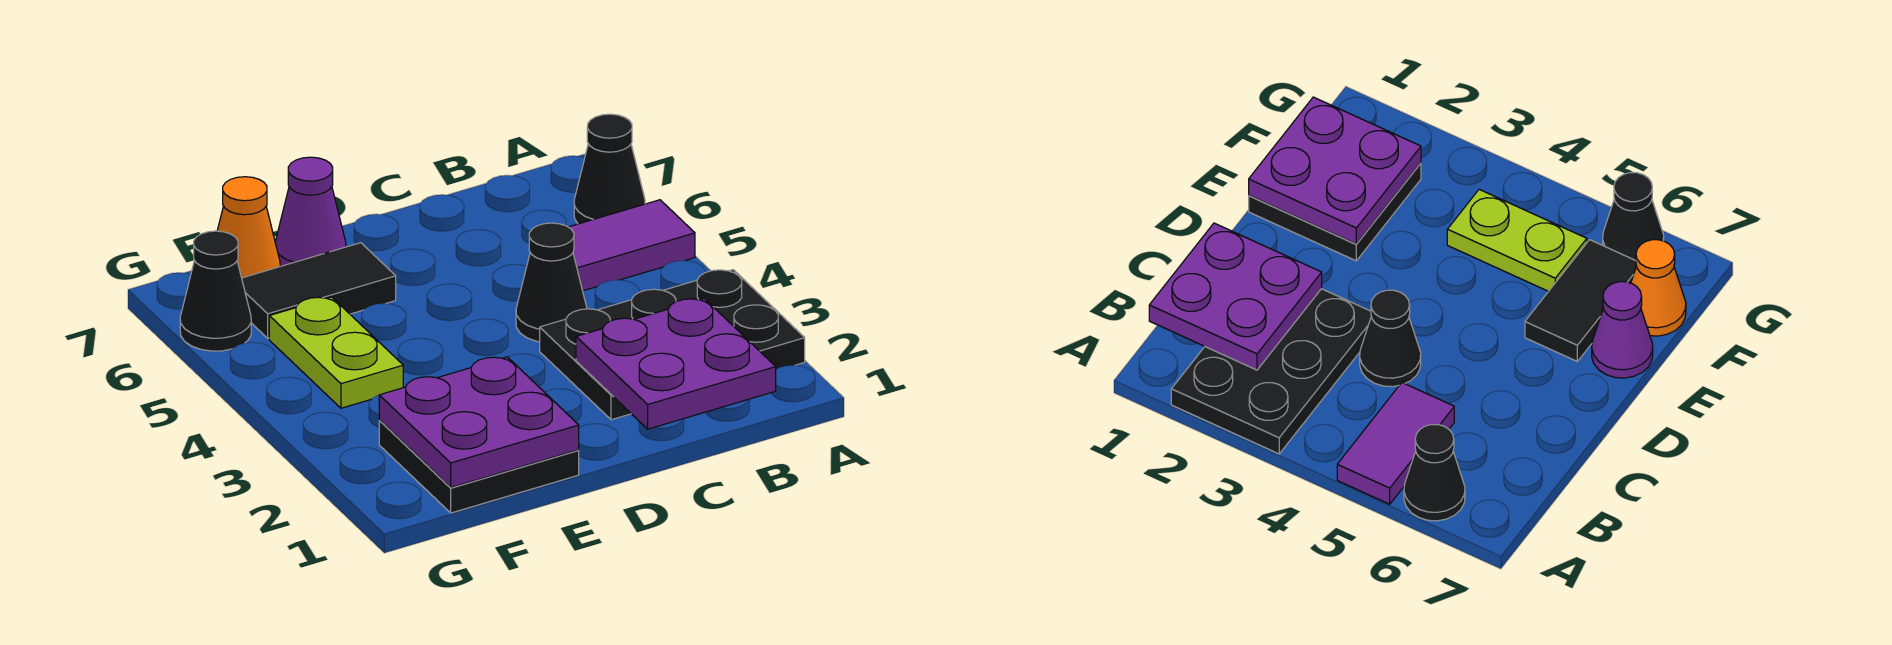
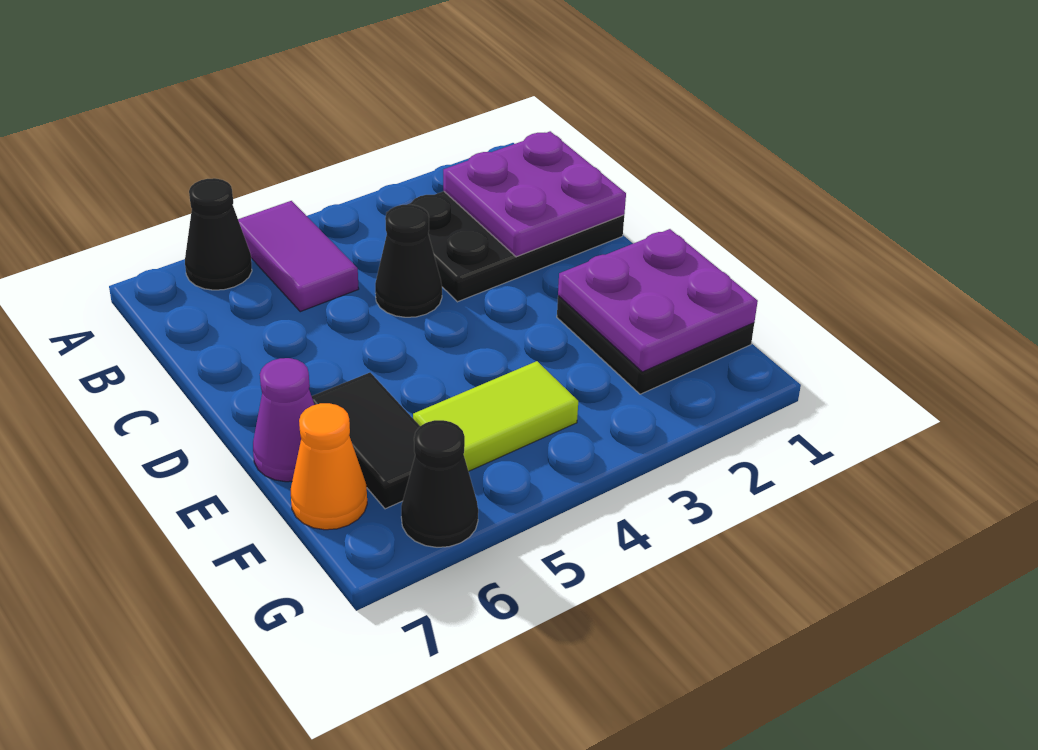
black plate A2:C3 level 1 -> black plate B1:C3 level 1
lime plate F4:F5 level 1 -> lime tile F4:F5 level 1

